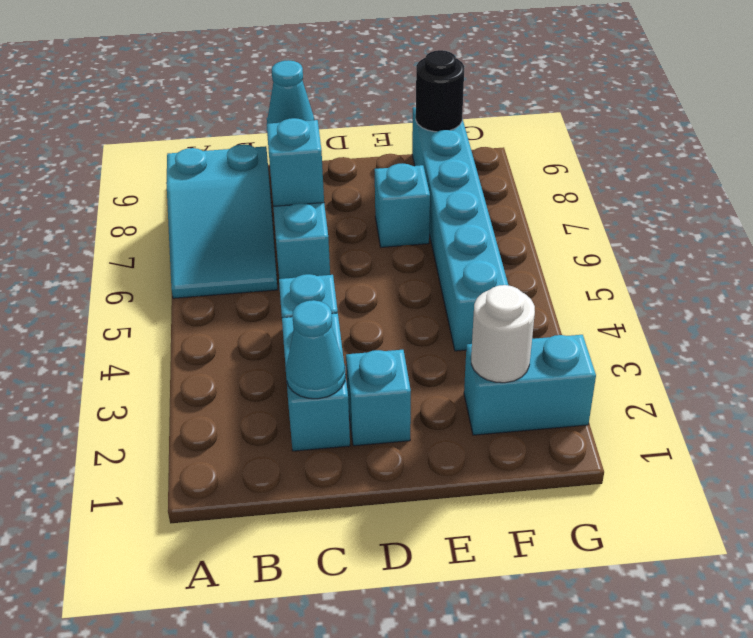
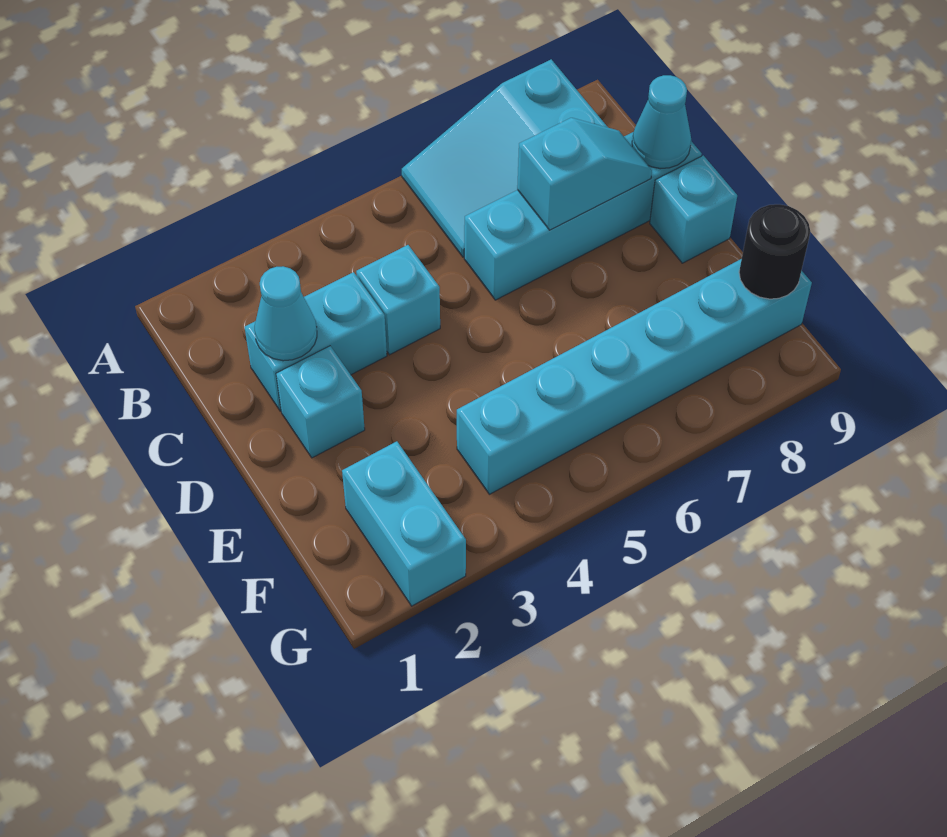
cyan brick E7 level 1 -> cyan brick D9 level 1
white round brick F2 level 2 -> none

